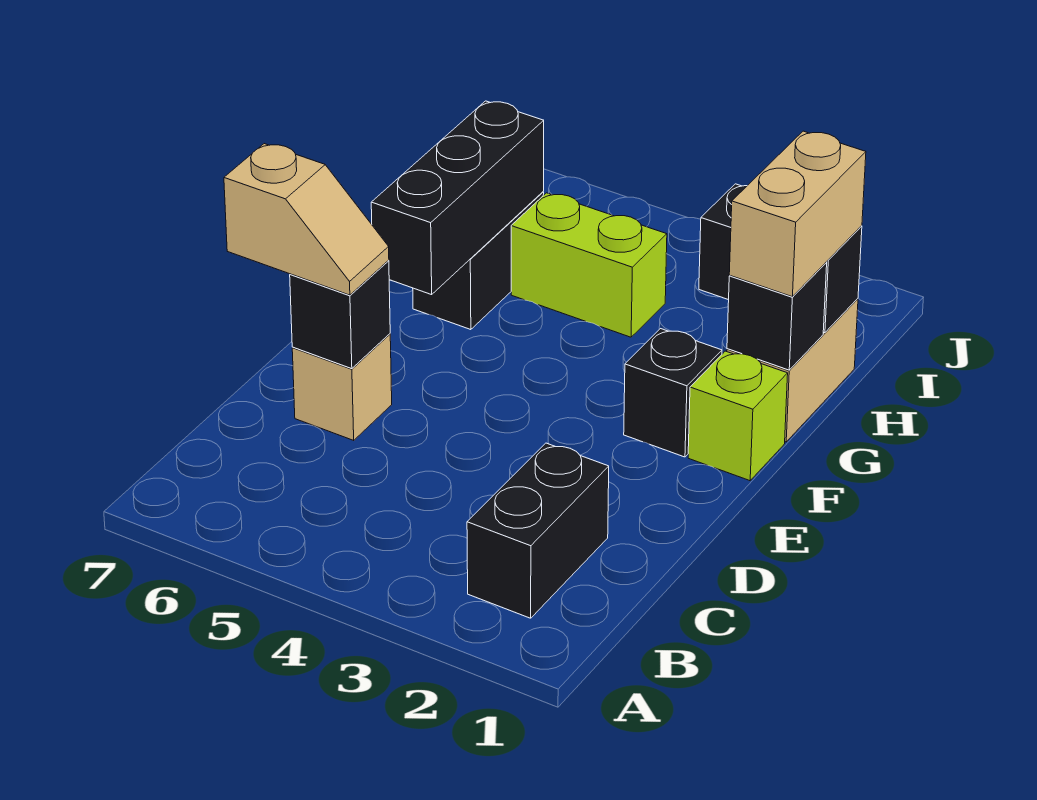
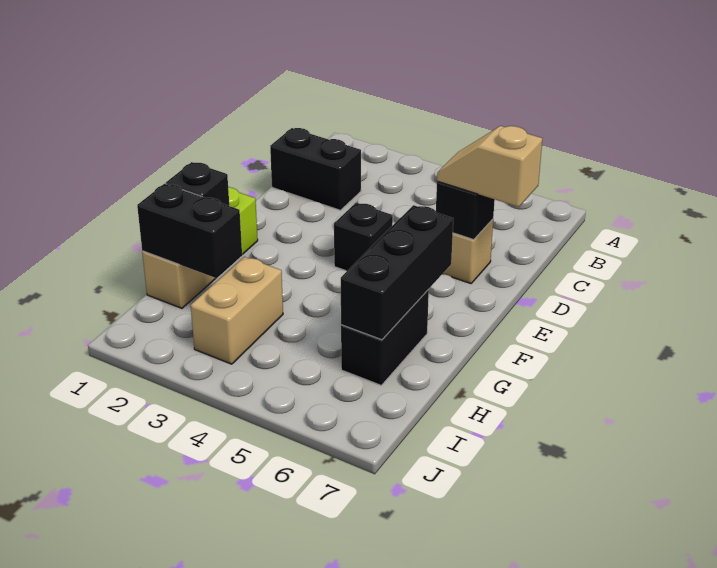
black brick B2:C2 level 1 -> black brick C1:C2 level 1
black brick F2 level 1 -> black brick E4 level 1
tan brick G1:H1 level 3 -> tan brick H3:I3 level 1
lime brick H4:H5 level 1 -> none

